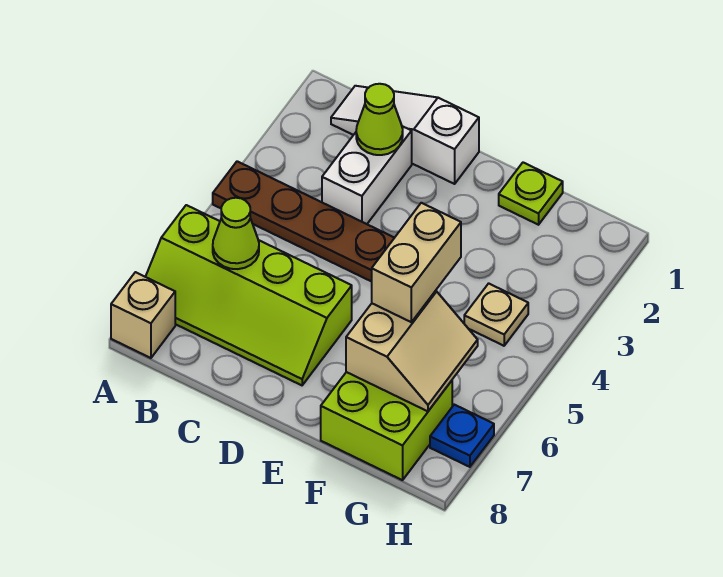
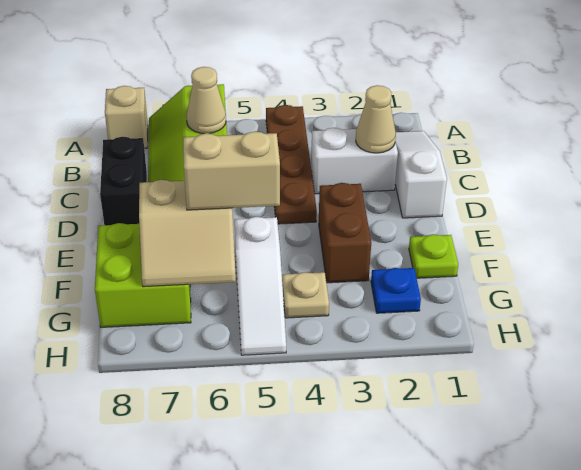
lime cone B6 level 2 -> tan cone B6 level 2
lime cone C2 level 2 -> tan cone C2 level 2
none -> black brick C8:D8 level 1
none -> brown brick E3:F3 level 1
none -> white slope F5:H5 level 1 top F
blue plate H7 level 1 -> blue plate G2 level 1

